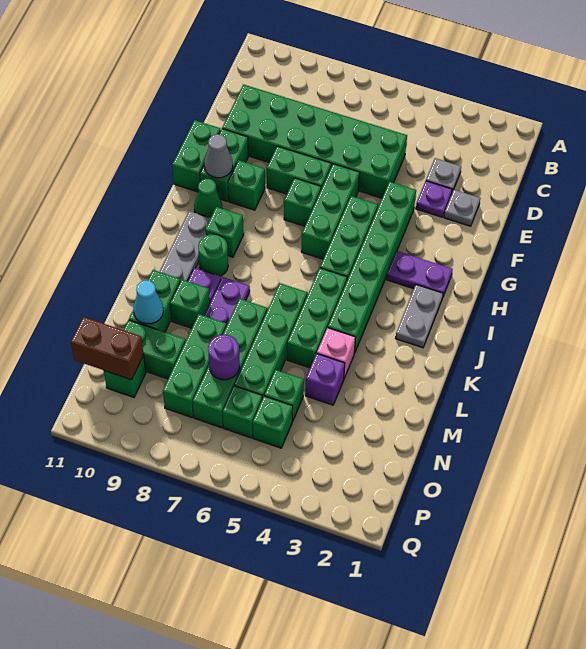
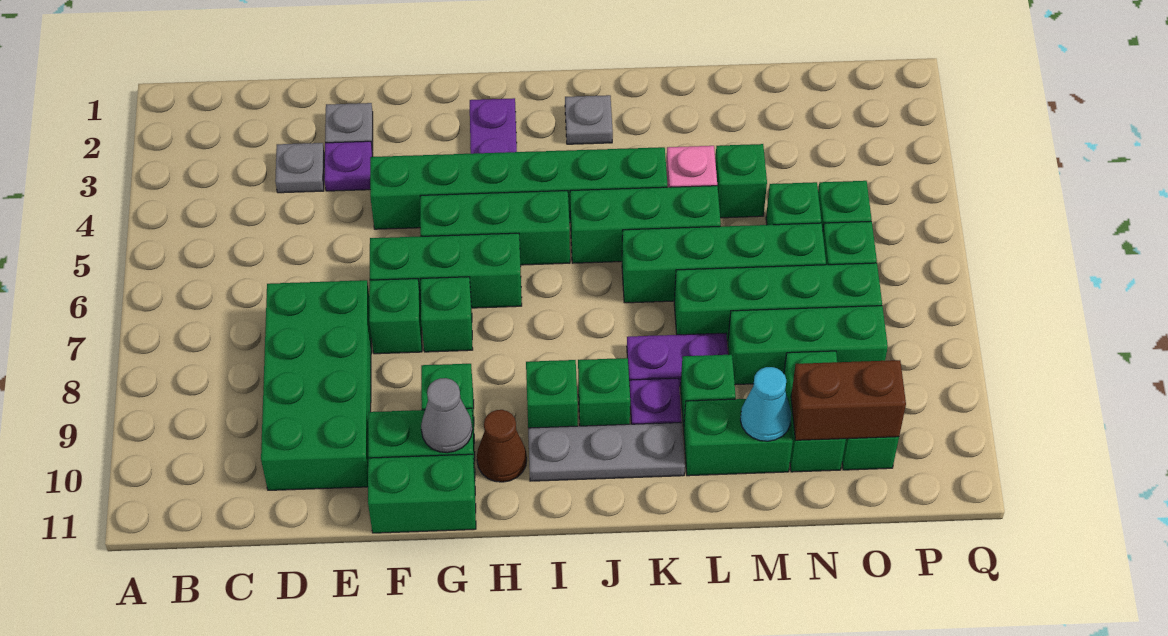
green brick D5:E10 level 1 -> green brick D7:E10 level 1
green brick F7:F8 level 1 -> green brick F7 level 1
green cone H10 level 1 -> brown cone H10 level 1
grey plate I2:J2 level 1 -> grey plate J2 level 1
green round brick J9 level 1 -> green brick J9 level 1
purple brick M4 level 1 -> green brick M4 level 1
purple round brick N7 level 2 -> none
brown brick O10:O11 level 2 -> brown brick N10:O10 level 2

